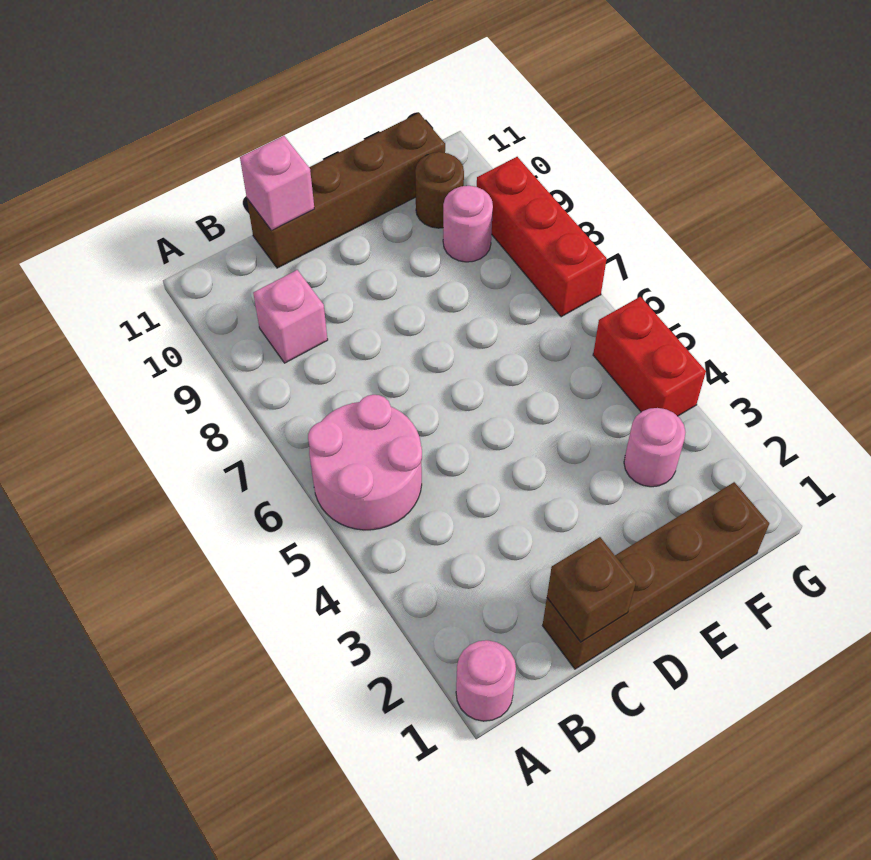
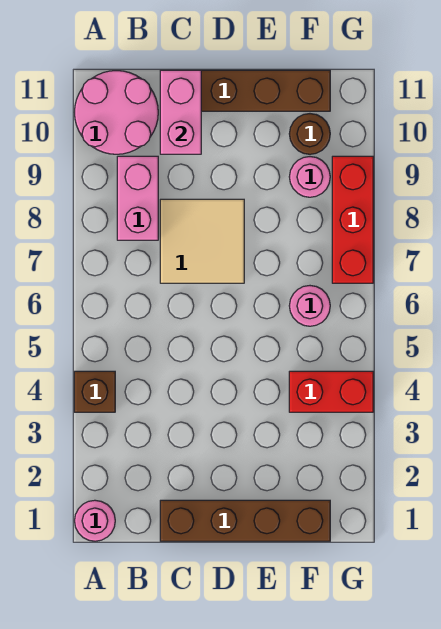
pink round brick A5:B6 level 1 -> pink round brick A10:B11 level 1
pink brick B9 level 1 -> pink brick B8:B9 level 1
brown brick C1 level 2 -> brown brick A4 level 1
none -> tan tile C7:D8 level 1
pink brick C11 level 2 -> pink brick C10:C11 level 2
pink round brick F3 level 1 -> pink round brick F6 level 1
red brick G4:G5 level 1 -> red brick F4:G4 level 1

